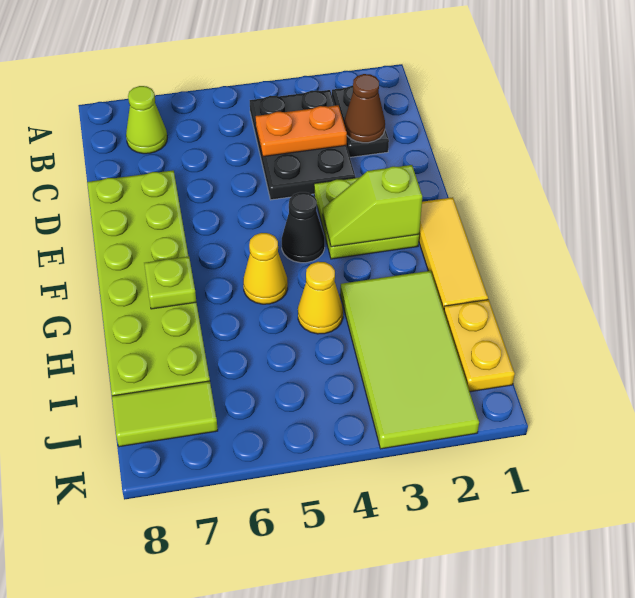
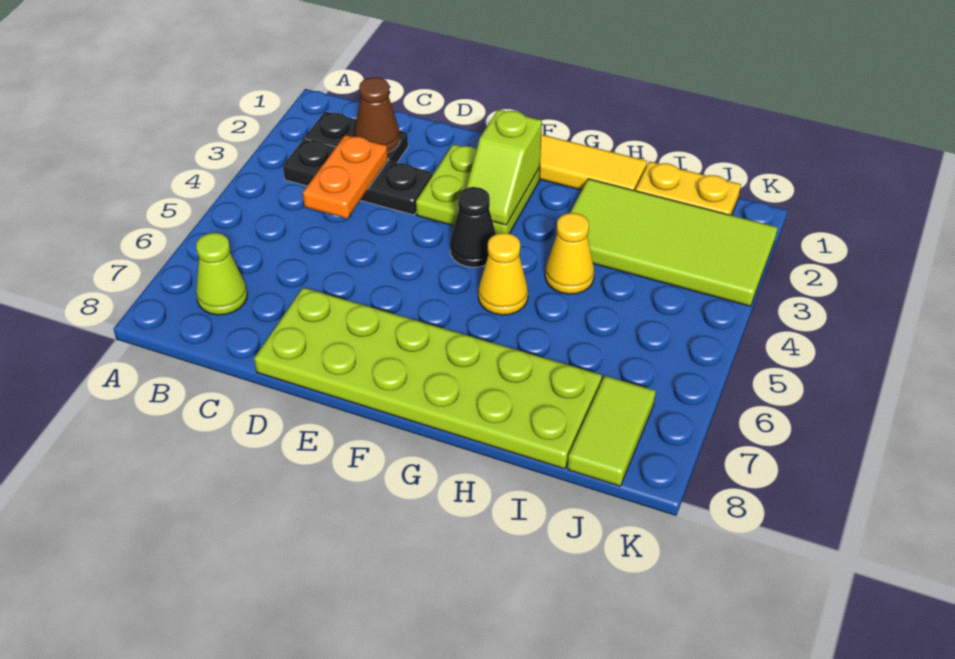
black plate B3:D4 level 1 -> black plate B3:D3 level 1
lime plate G7 level 2 -> none

